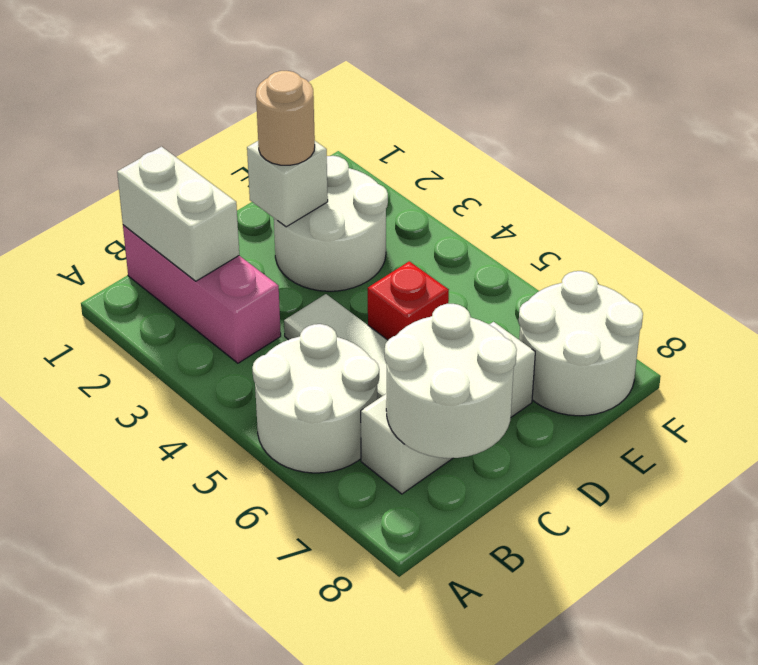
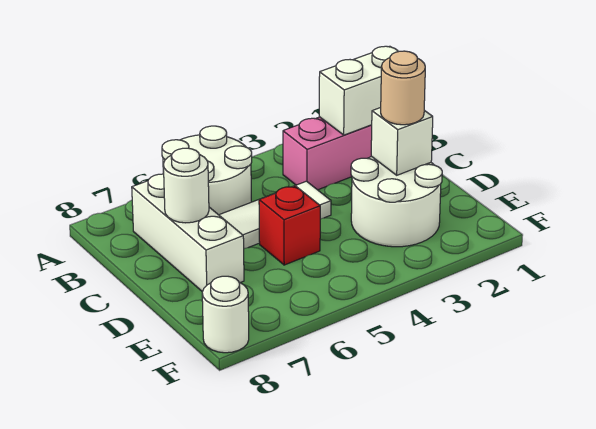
white round brick B7:C8 level 2 -> white round brick C7 level 2
white round brick E7:F8 level 1 -> white round brick F8 level 1

